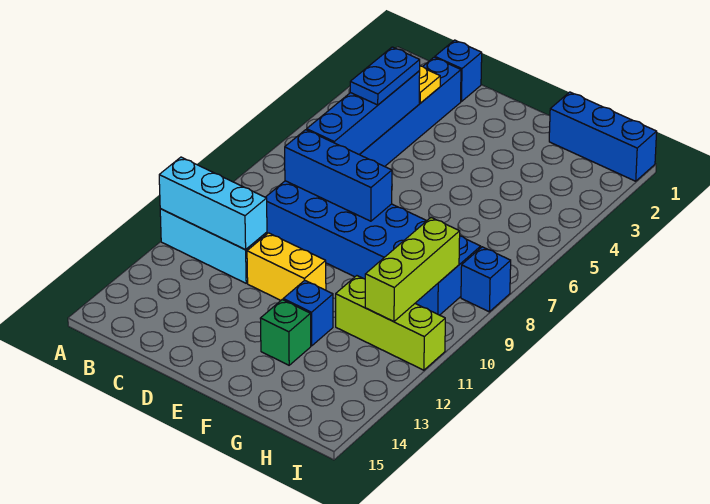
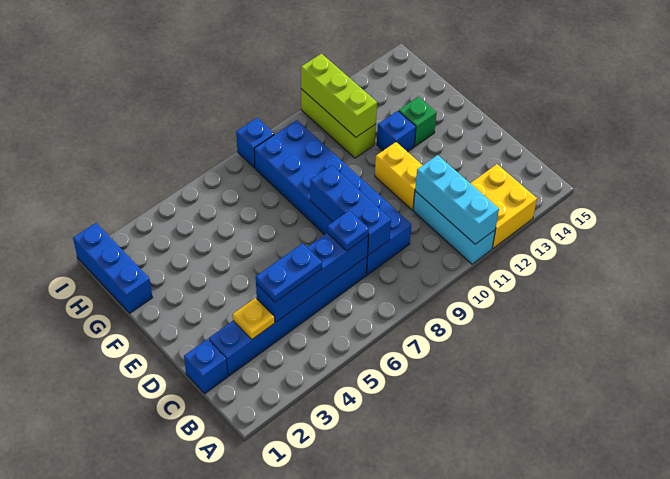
none -> yellow brick A12:B13 level 1
none -> blue plate C7 level 3
lime brick H9:H11 level 2 -> lime brick G11:I11 level 2

